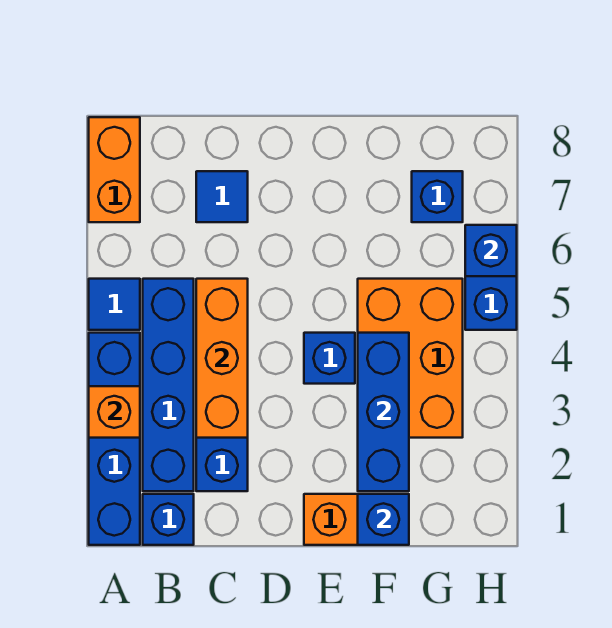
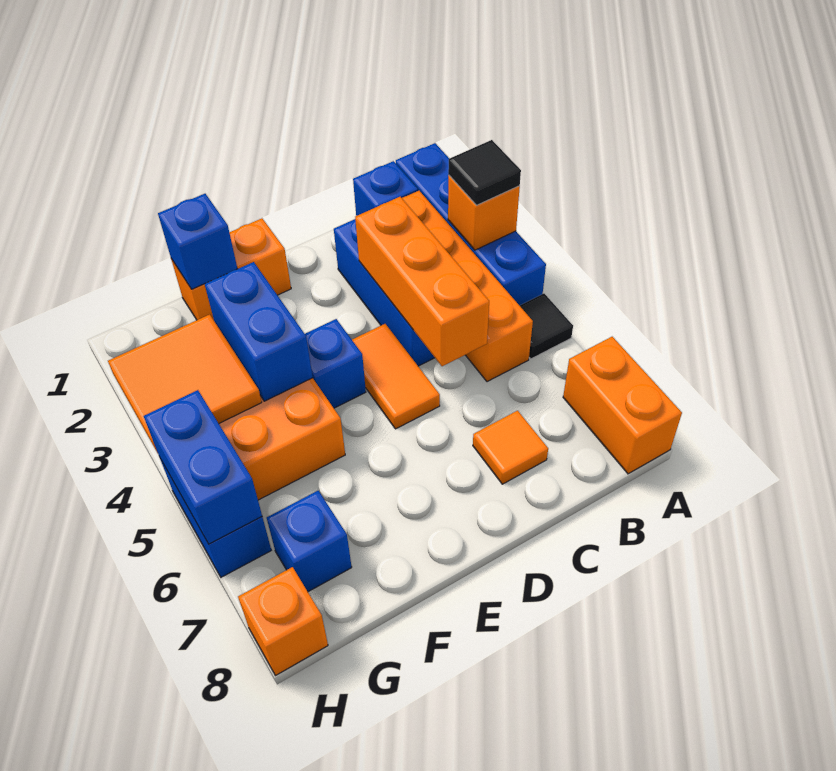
none -> black tile A3 level 3
blue tile A5 level 1 -> black tile A5 level 1
blue brick B2:B5 level 1 -> orange brick B2:B5 level 1
blue tile C7 level 1 -> orange tile C7 level 1
none -> orange tile D4:D5 level 1
blue brick F2:F4 level 2 -> blue brick F3:F4 level 2
none -> orange tile G3:H4 level 2
blue brick H6 level 2 -> blue brick H5:H6 level 2
none -> orange brick H8 level 1

